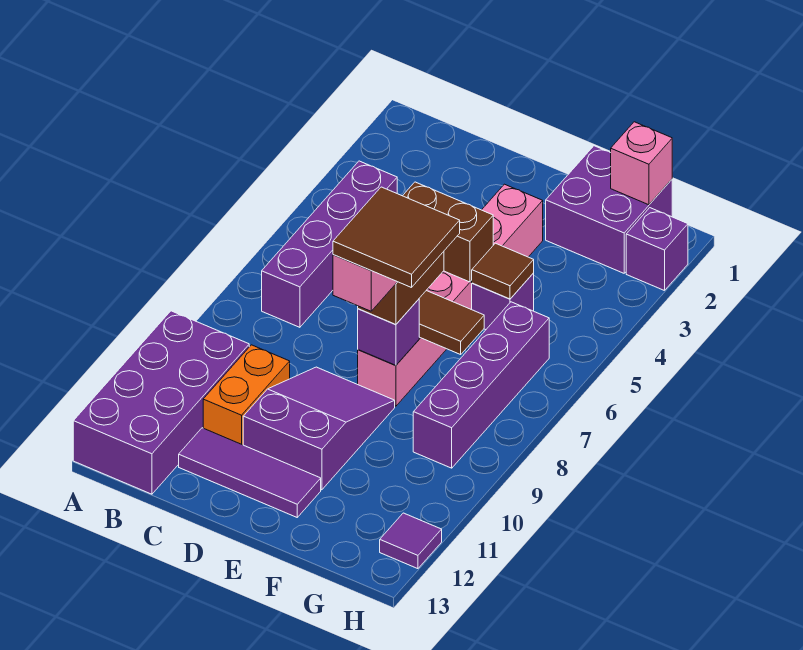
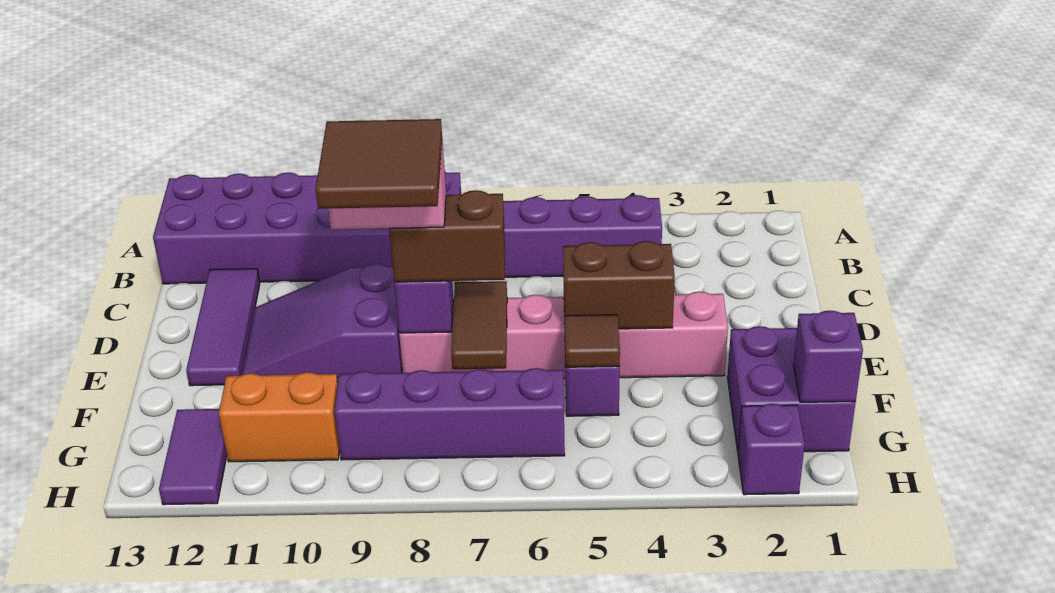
purple brick A10:B13 level 1 -> purple brick A8:B13 level 1
orange brick C10:C11 level 1 -> orange brick G10:G11 level 1
brown brick D5:E5 level 2 -> brown brick E4:E5 level 2
purple slope D9:E11 level 1 top 11 -> purple slope D9:E11 level 1 top 9
pink brick G1 level 2 -> purple brick G1 level 2
purple tile H12 level 1 -> purple tile G12:H12 level 1

